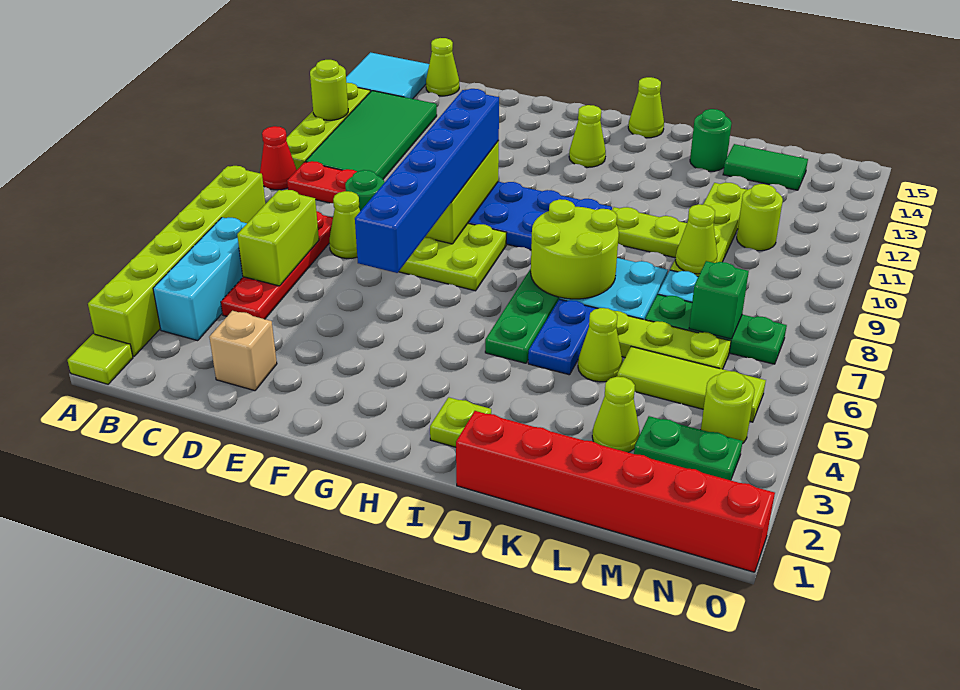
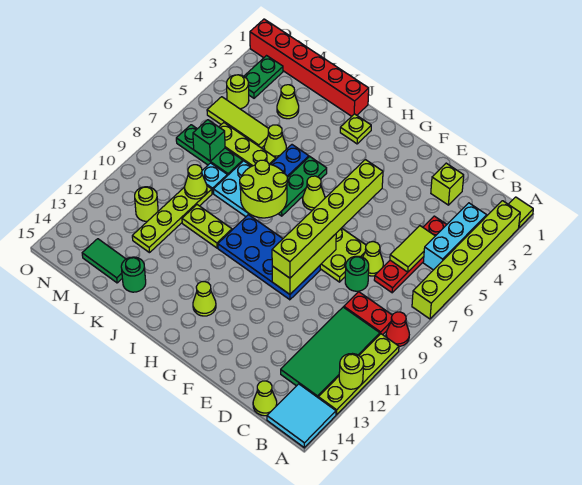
lime brick C5:C6 level 2 -> lime tile C5:C6 level 2
tan brick D2 level 1 -> lime brick D2 level 1
blue brick F5:F10 level 3 -> lime brick F5:F10 level 3
lime cone I15 level 1 -> lime cone H6 level 1
green plate M3:N3 level 1 -> green plate N2:N3 level 1

